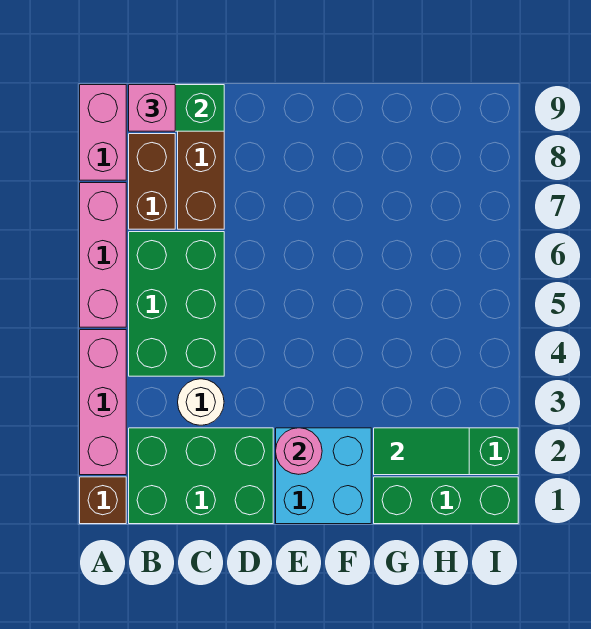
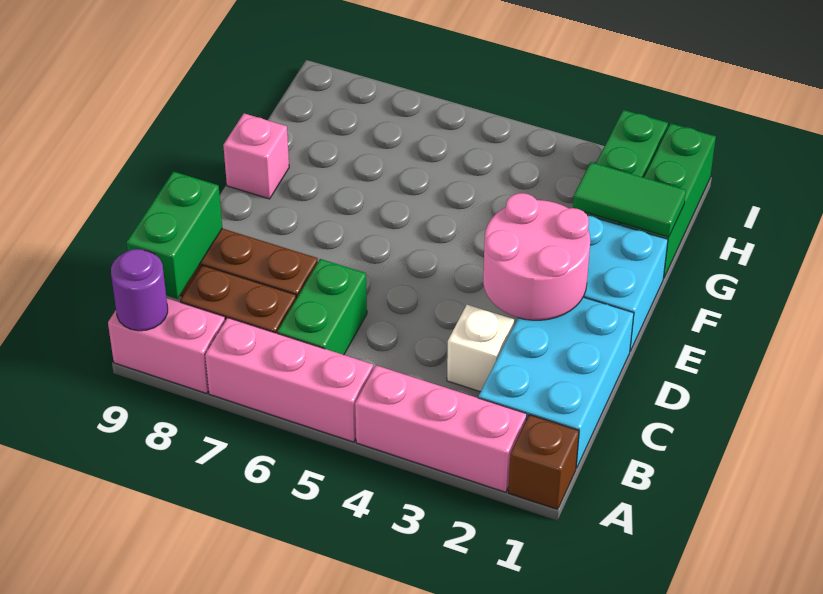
none -> purple round brick A9 level 2
green brick B1:D2 level 1 -> cyan brick B1:D2 level 1
green brick B4:C6 level 1 -> green brick B6:C6 level 1
pink brick B9 level 3 -> pink brick F9 level 1
white round brick C3 level 1 -> white brick C3 level 1
pink round brick E2 level 2 -> pink round brick D2:E3 level 2
green tile G2:H2 level 2 -> green tile G1:G2 level 2

